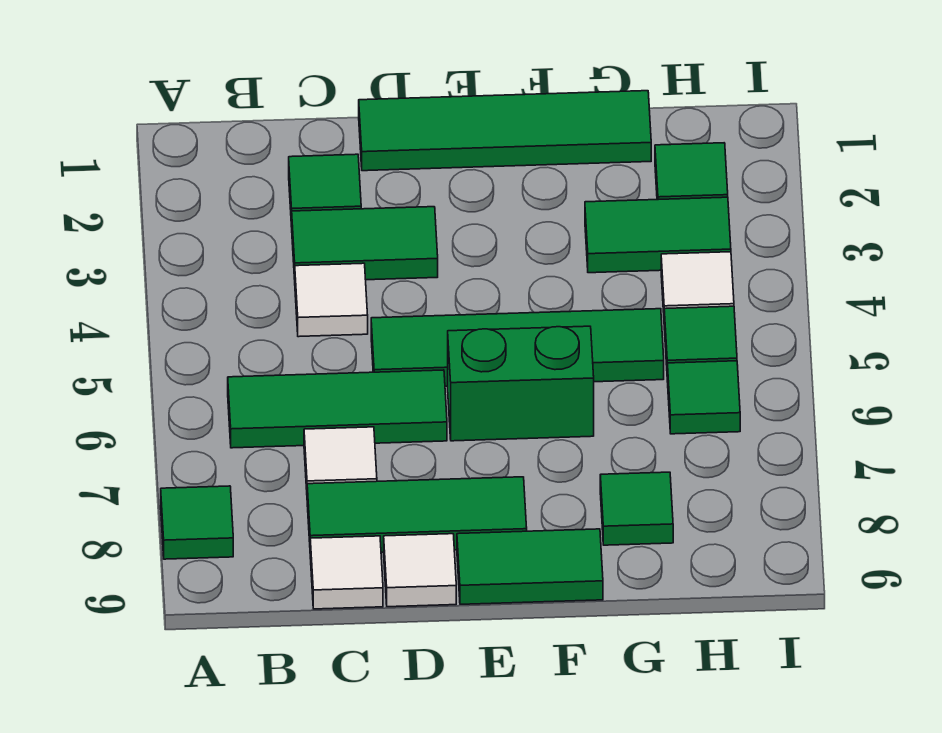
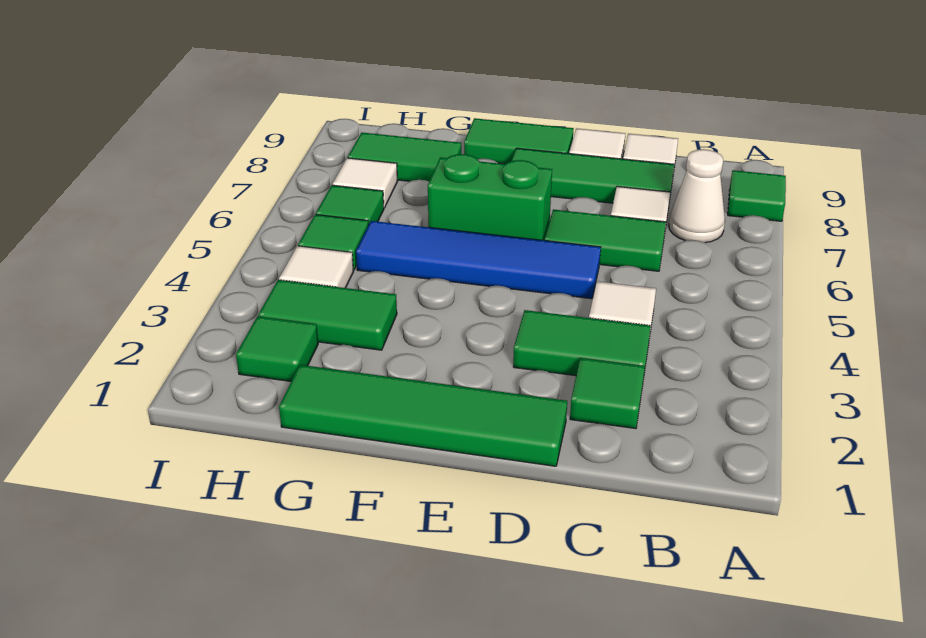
green tile B6:D6 level 1 -> green tile C6:D6 level 1
none -> white cone B7 level 1
green tile D5:G5 level 1 -> blue tile D5:G5 level 1
green tile G8 level 1 -> green tile G8:H8 level 1
none -> white tile H7 level 1

